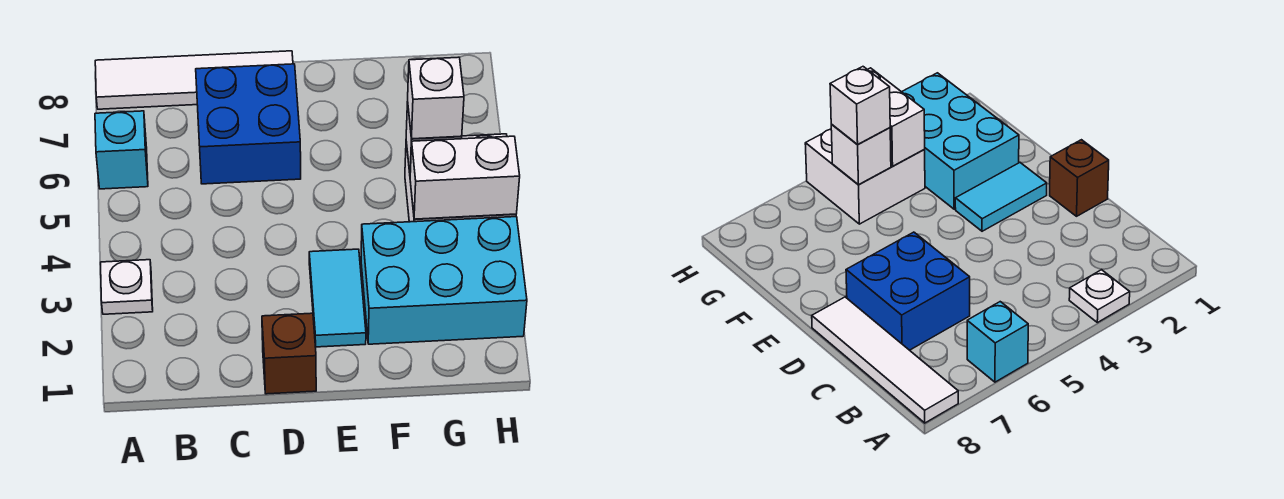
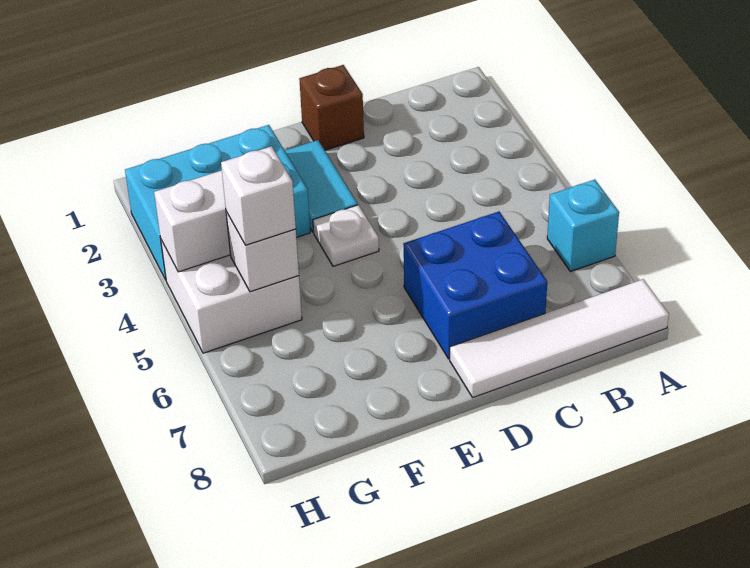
white plate A3 level 1 -> white plate E4 level 1

